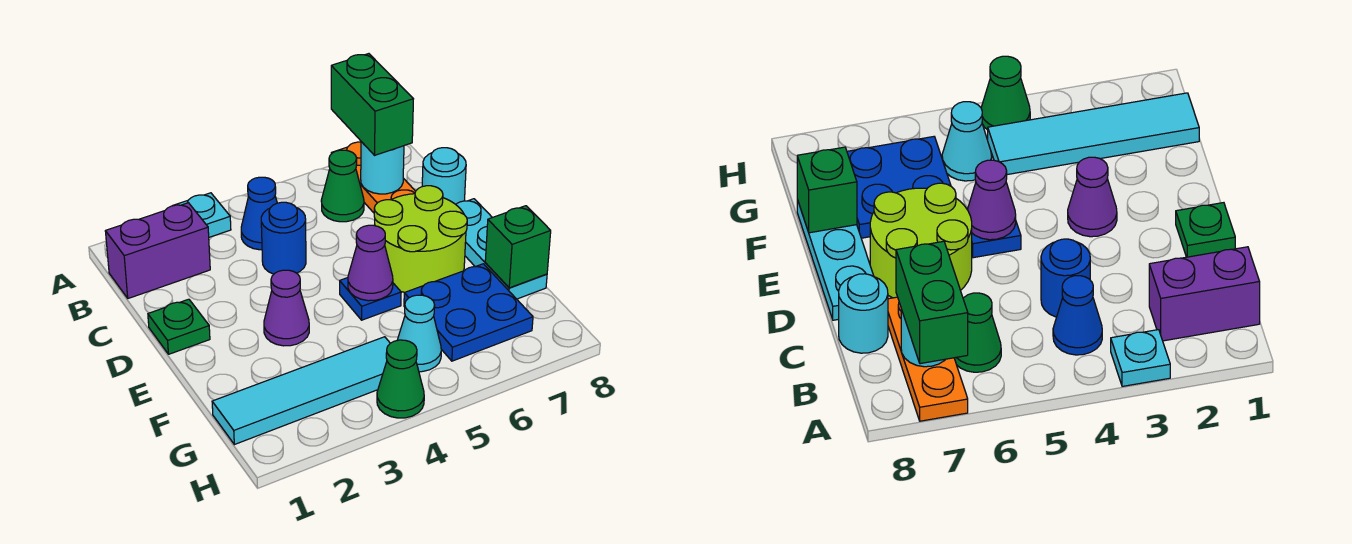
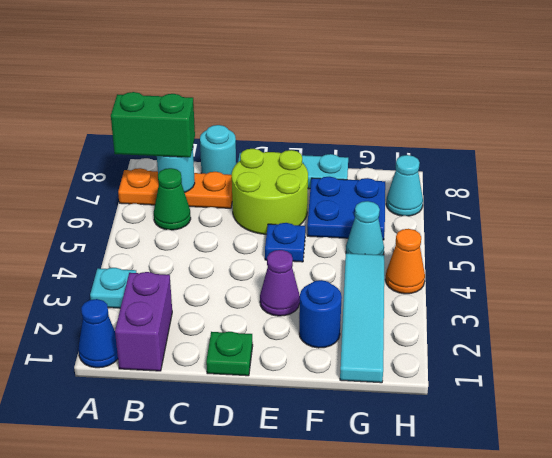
blue cone B4 level 1 -> blue cone A1 level 1
blue round brick C4 level 1 -> blue round brick F2 level 1
purple cone E5 level 2 -> none
green brick F8 level 2 -> none
green cone H4 level 1 -> orange cone H4 level 1
none -> cyan cone H7 level 1

